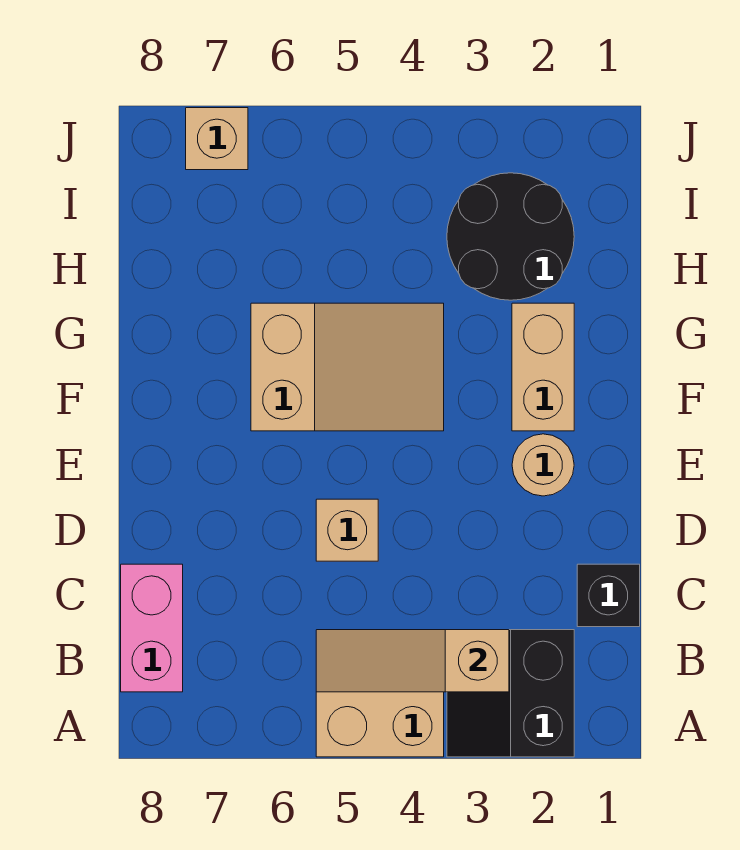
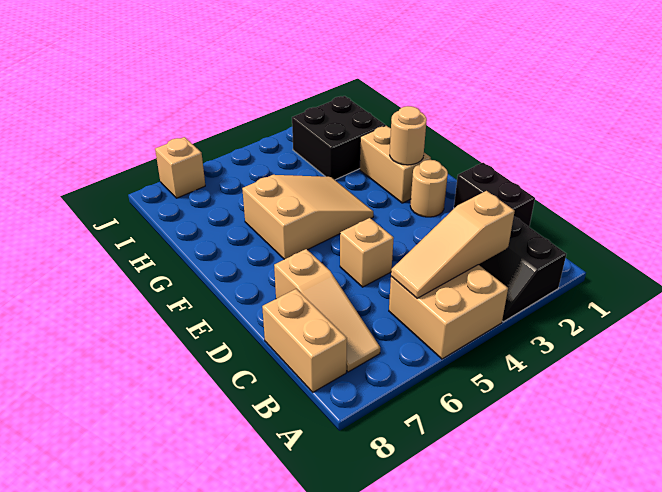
none -> tan slope B7:D7 level 1 top D
pink brick B8:C8 level 1 -> tan brick B8:C8 level 1
black brick C1 level 1 -> black brick C1:D1 level 1
none -> tan round brick F2 level 2
black round brick H2:I3 level 1 -> black brick H2:I3 level 1

